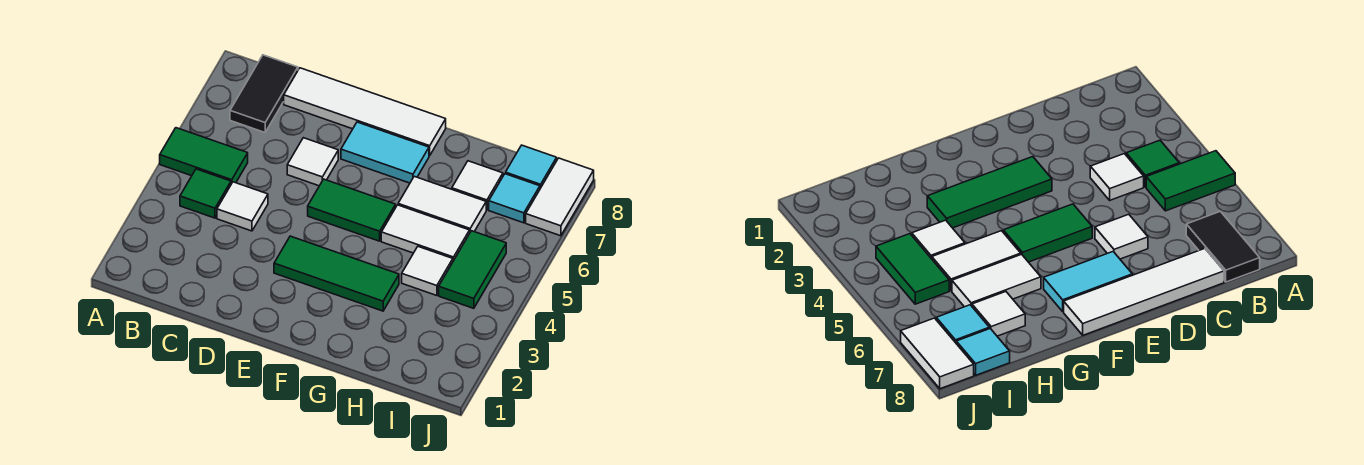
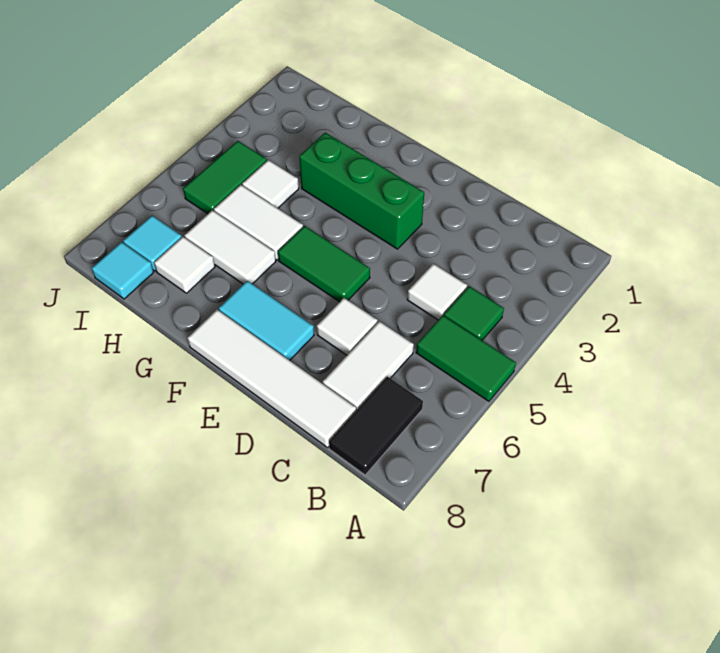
green tile E3:G3 level 1 -> green brick E3:G3 level 1
white tile J7:J8 level 1 -> white tile C6:C7 level 1

